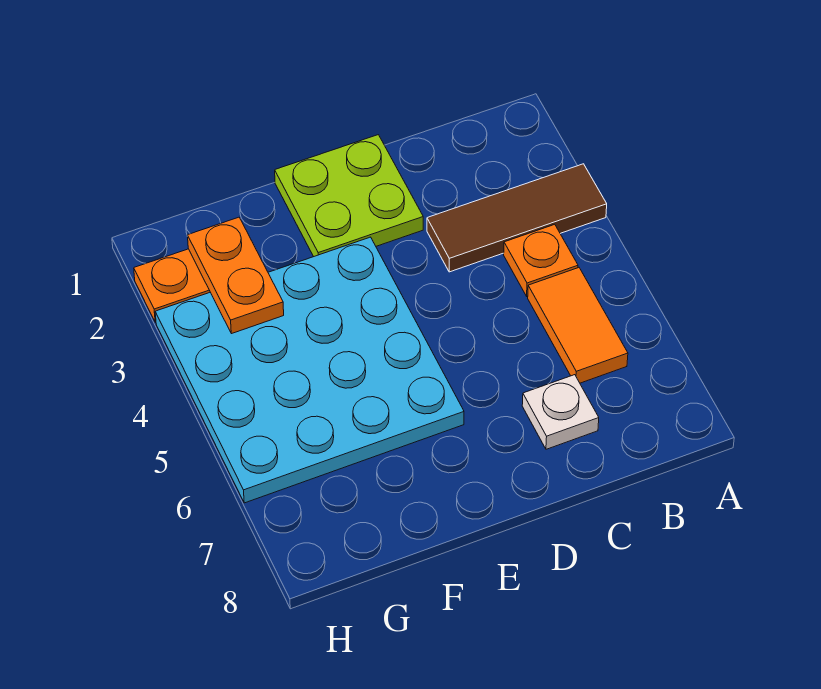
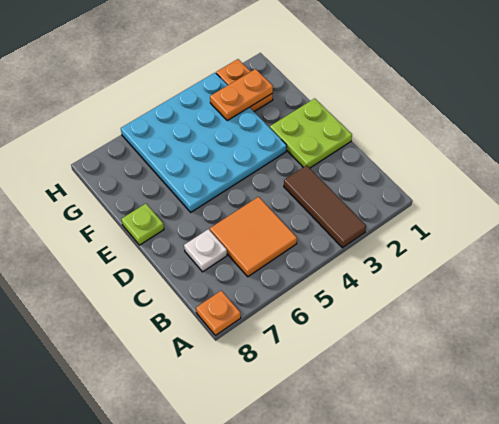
orange plate B4 level 1 -> orange plate A8 level 1
orange tile B5:B6 level 1 -> orange tile B5:C6 level 1
none -> lime plate E8 level 1

